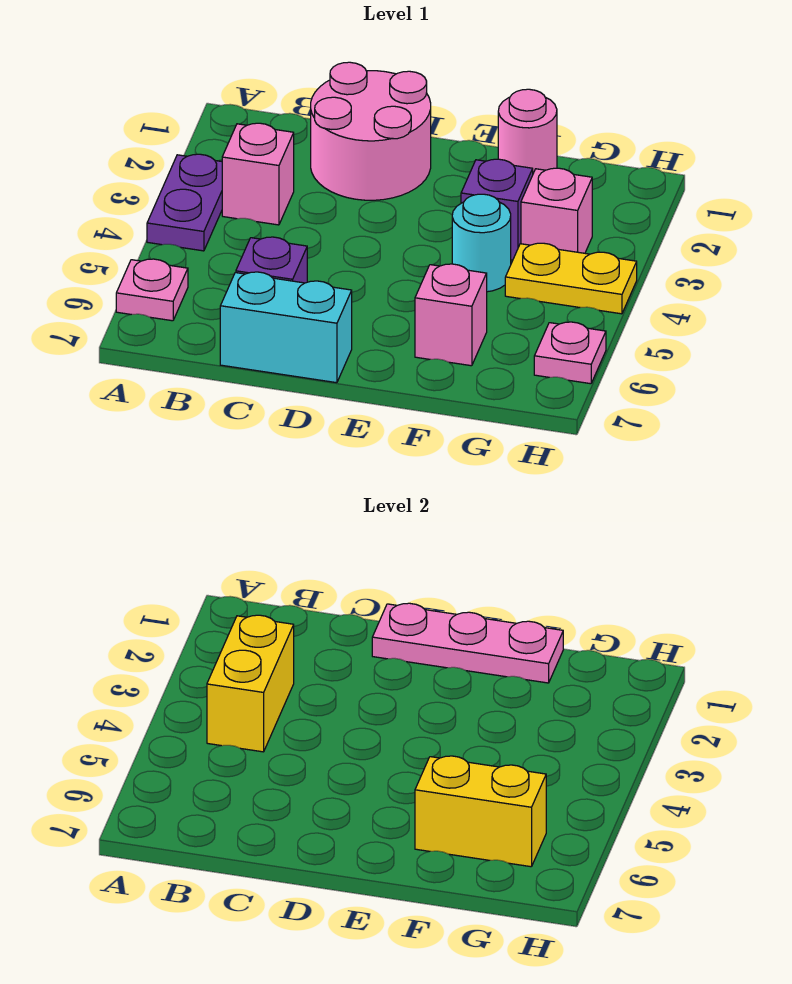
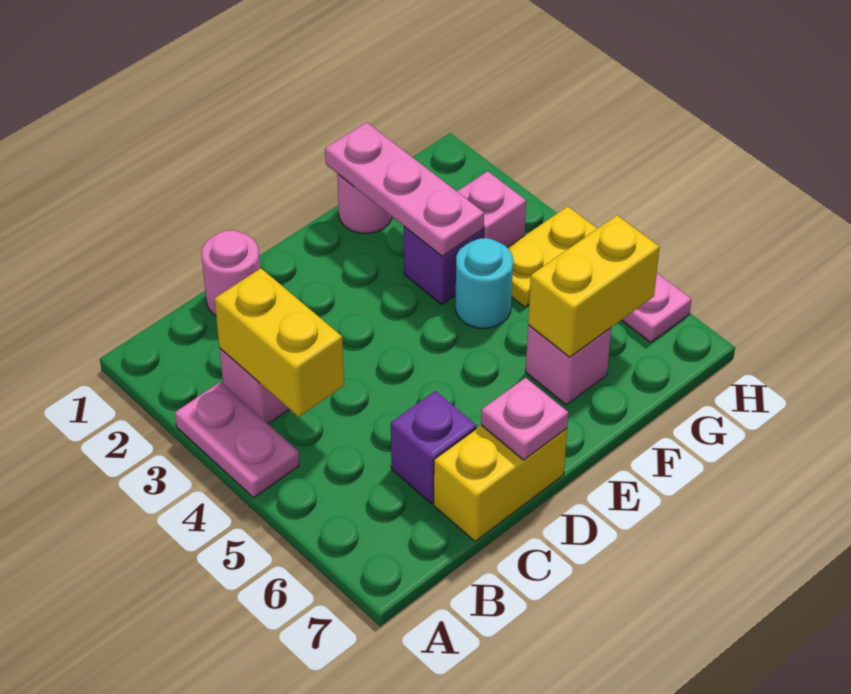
purple plate A3:A4 level 1 -> pink plate A3:A4 level 1
pink plate A6 level 1 -> pink plate D7 level 2
pink round brick C1:D2 level 1 -> pink round brick C1 level 1
cyan brick C7:D7 level 1 -> yellow brick C7:D7 level 1
pink plate D1:F1 level 2 -> pink plate F1:F3 level 2

